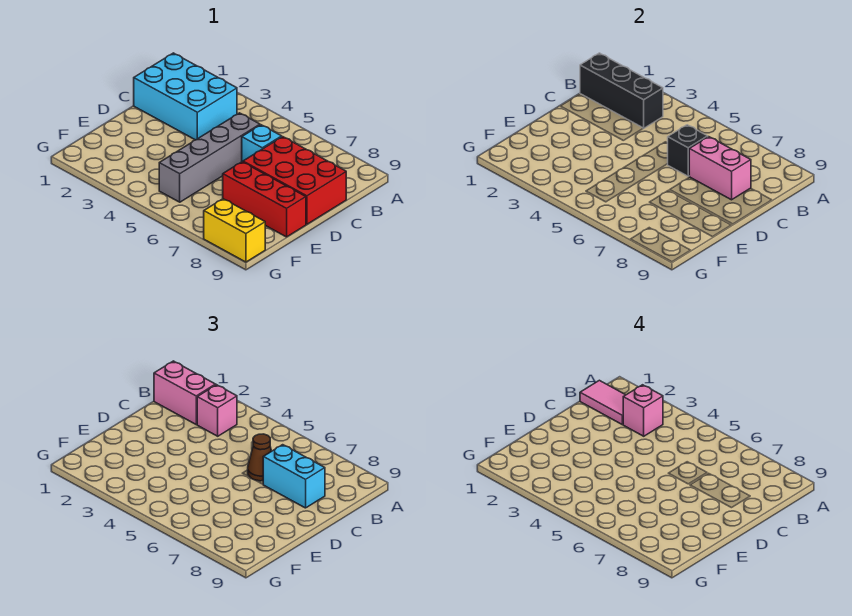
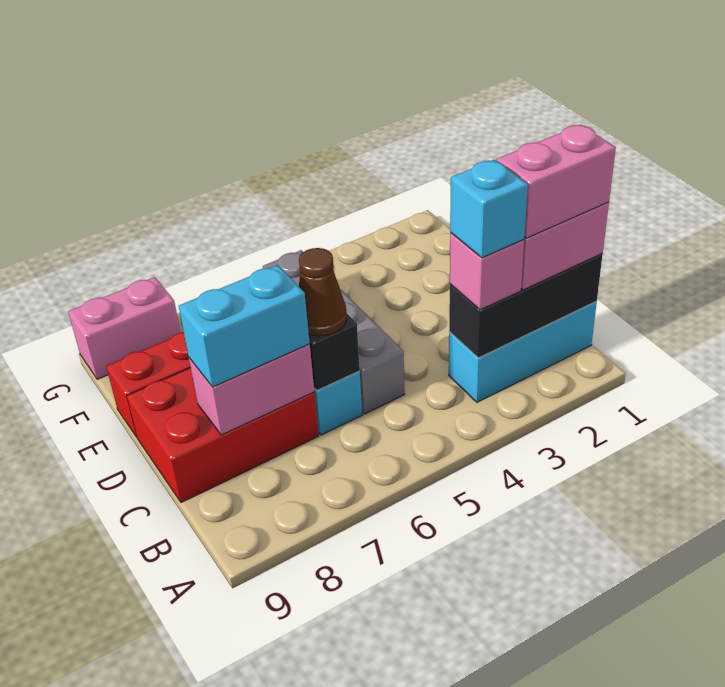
cyan brick B1:C3 level 1 -> cyan brick B1:B3 level 1
pink tile B1:B2 level 4 -> pink brick B1:B2 level 4
pink brick B3 level 4 -> cyan brick B3 level 4
yellow brick G8:G9 level 1 -> pink brick G8:G9 level 1

